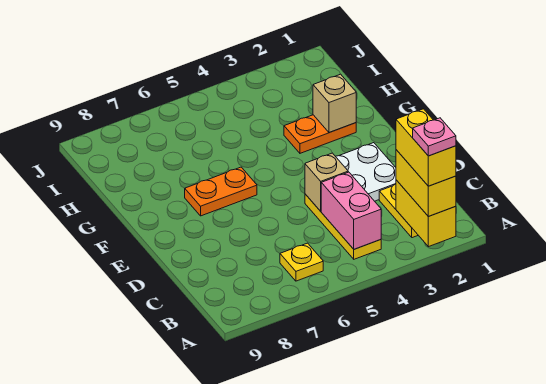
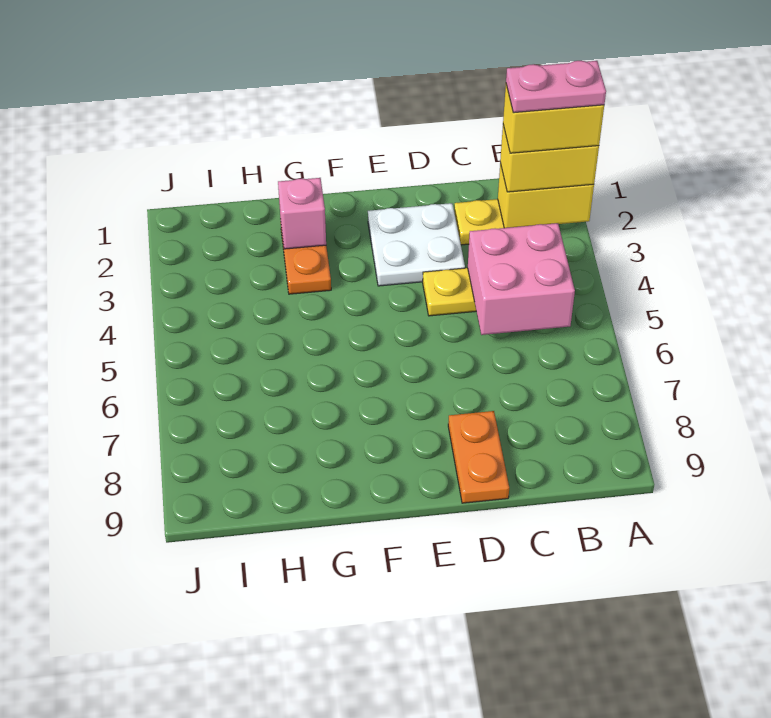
pink plate A2 level 5 -> pink plate A2:B2 level 5
pink brick B4:C4 level 2 -> pink brick B4:C5 level 2
yellow plate B6 level 1 -> none
tan brick D4 level 2 -> none
orange plate F6:F7 level 1 -> orange plate D8:D9 level 1
tan brick G2 level 2 -> pink brick G2 level 2

